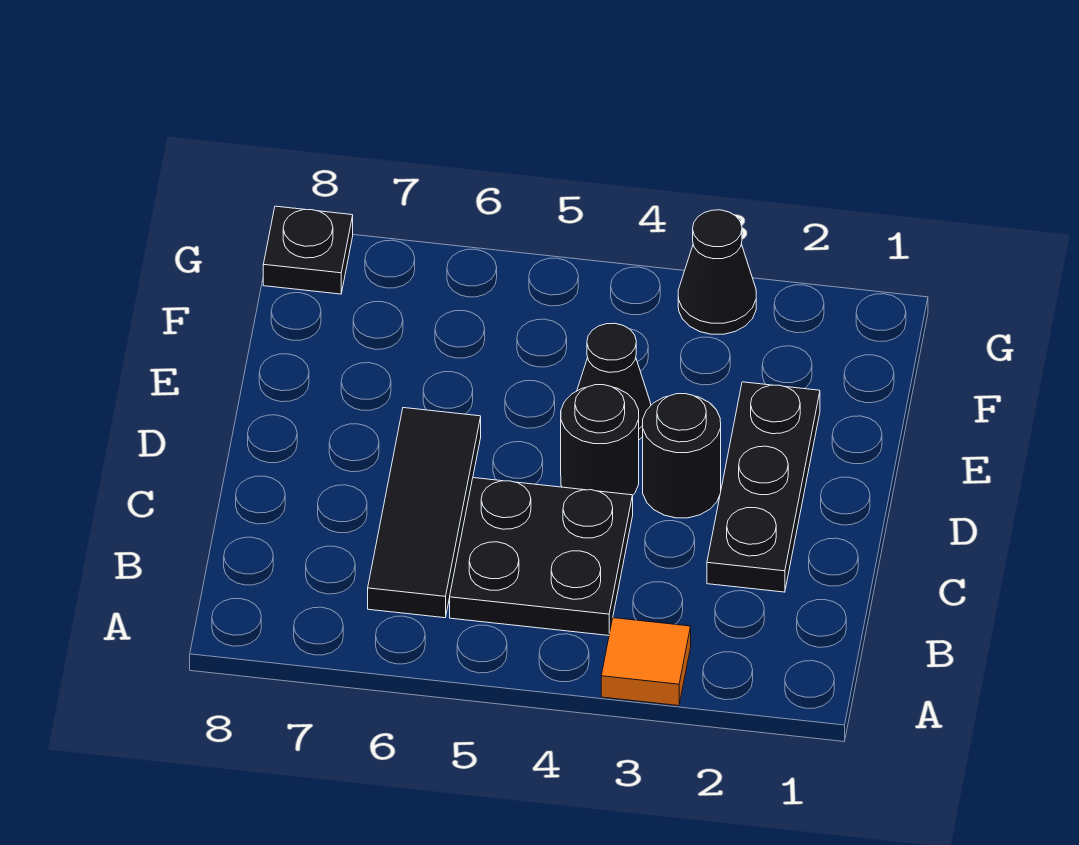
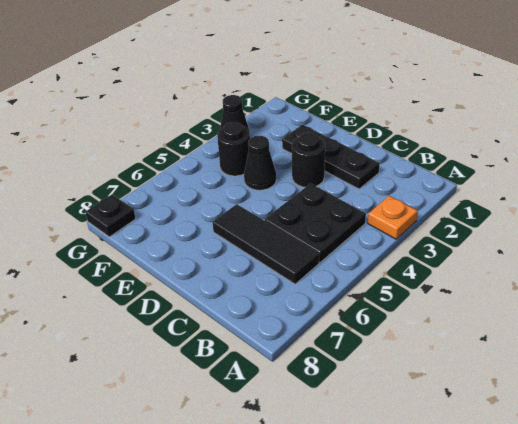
orange tile A3 level 1 -> orange plate A3 level 1
black round brick D4 level 1 -> black round brick F4 level 1

